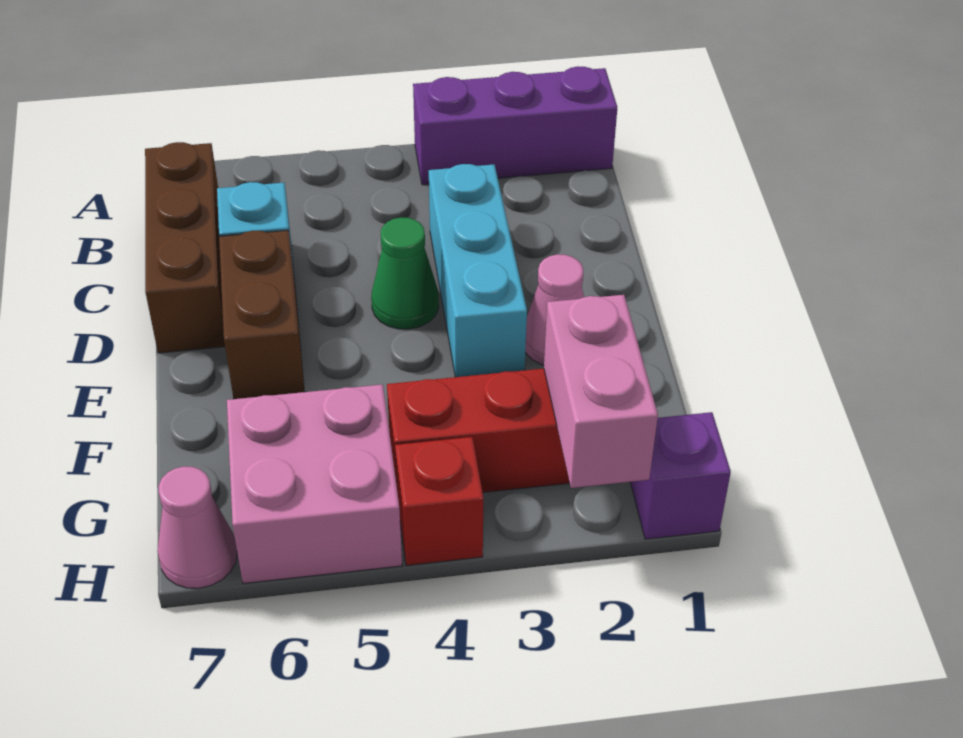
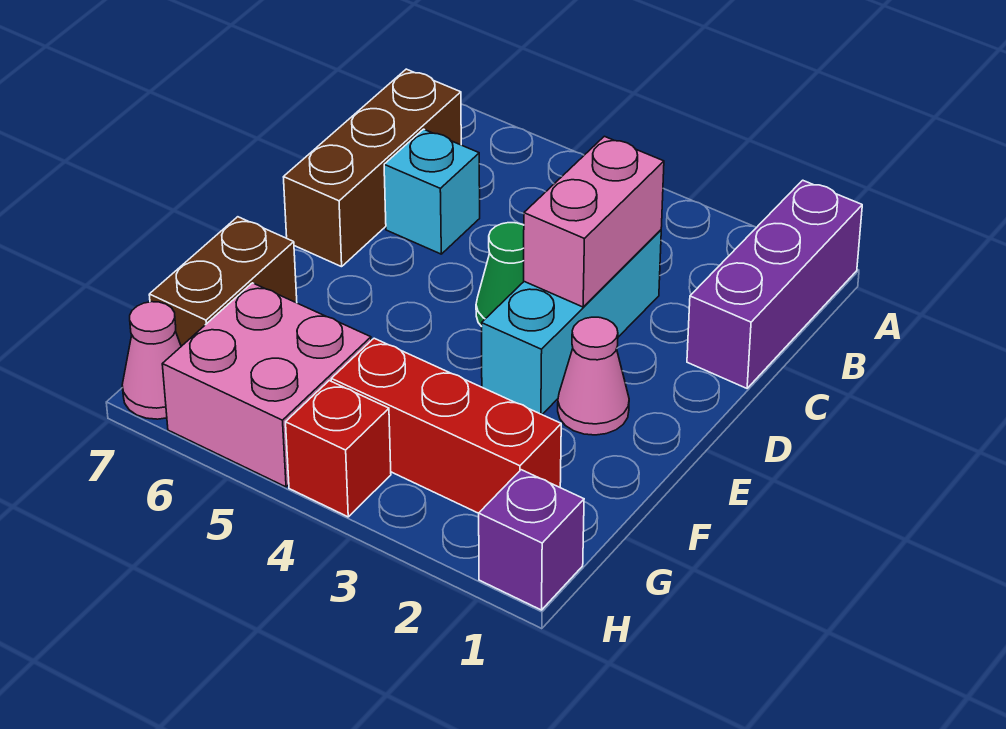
purple brick A1:A3 level 1 -> purple brick A1:C1 level 1
brown brick D6:E6 level 1 -> brown brick F7:G7 level 1
pink brick G2:H2 level 2 -> pink brick C3:D3 level 2

